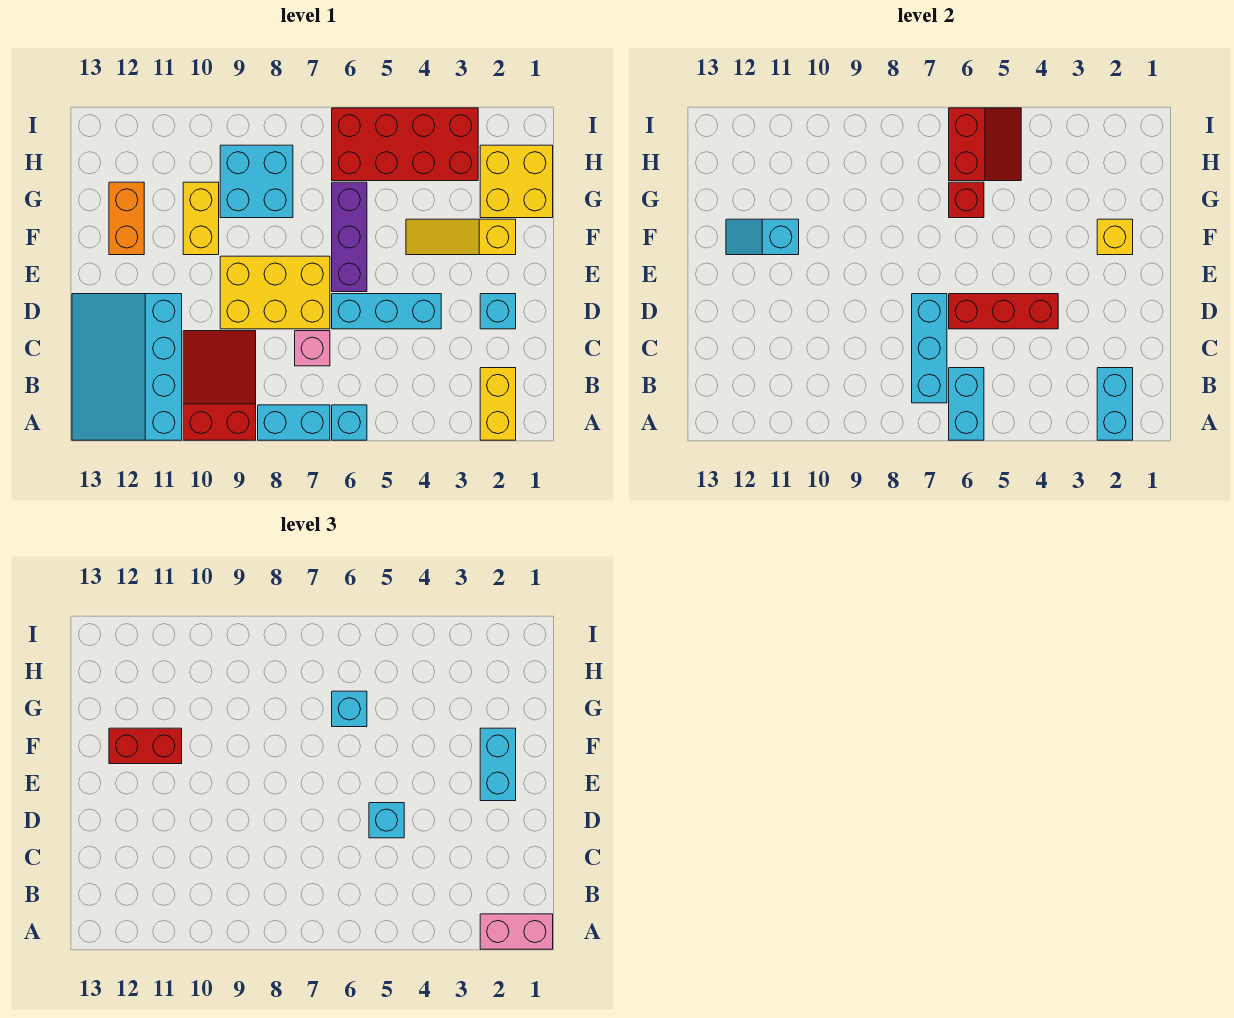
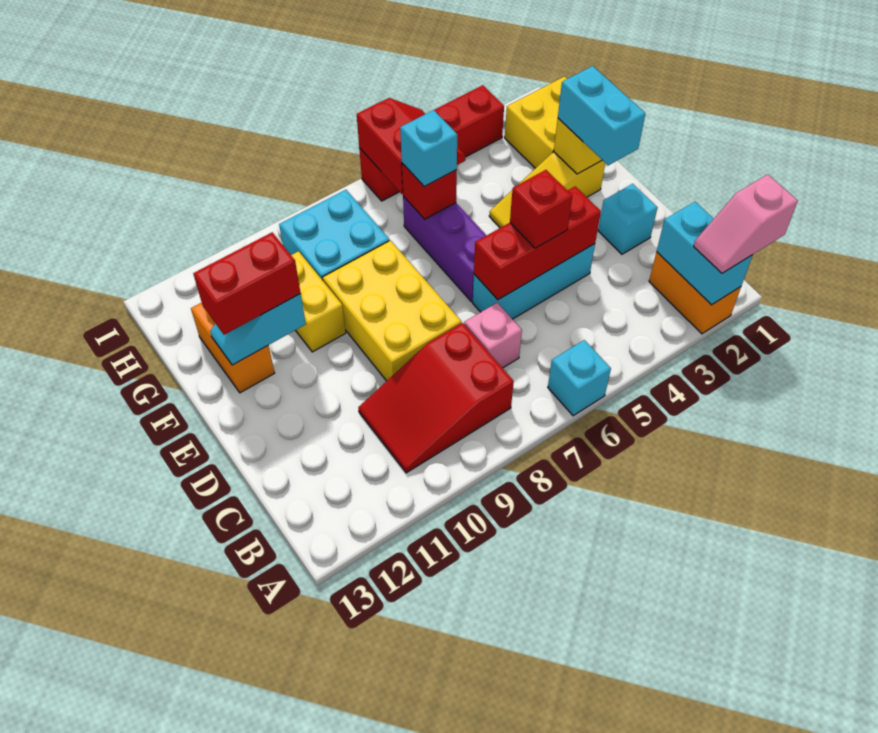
pink brick A1:A2 level 3 -> pink slope A1:A2 level 3 top 1
yellow brick A2:B2 level 1 -> orange brick A2:B2 level 1
cyan brick A6:B6 level 2 -> none
cyan brick A7:A8 level 1 -> none
red slope A9:C10 level 1 top A -> red slope B8:C10 level 1 top 8
cyan slope A11:D13 level 1 top 11 -> none
cyan brick B7:D7 level 2 -> none
cyan brick D5 level 3 -> red brick D5 level 3
yellow brick D7:E9 level 1 -> yellow brick D8:F9 level 1
red brick H3:I6 level 1 -> red brick I3:I6 level 1

